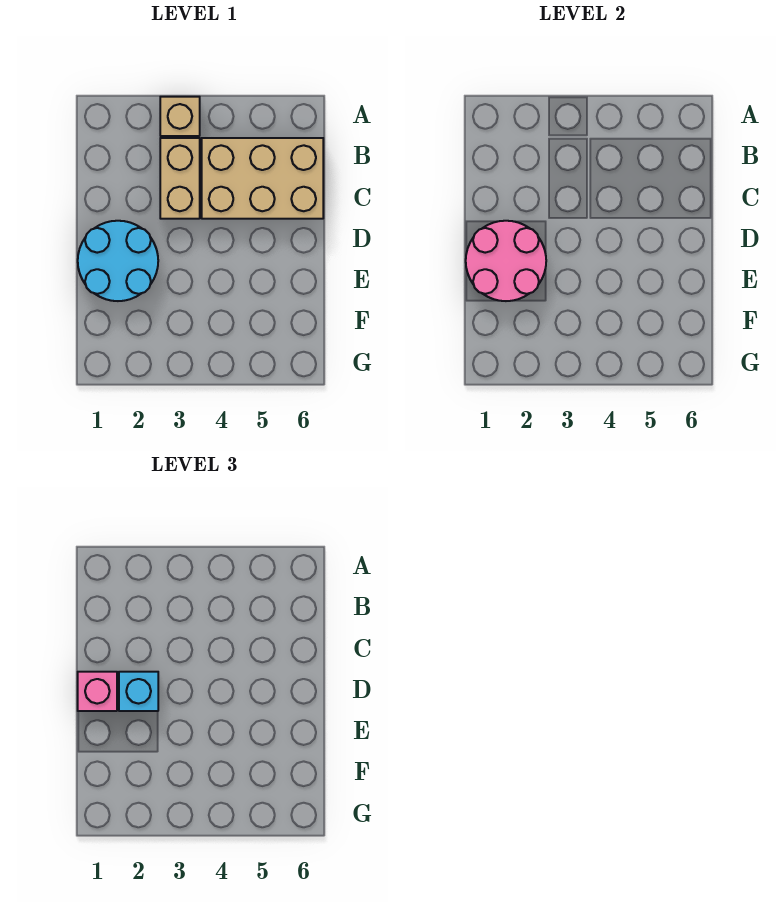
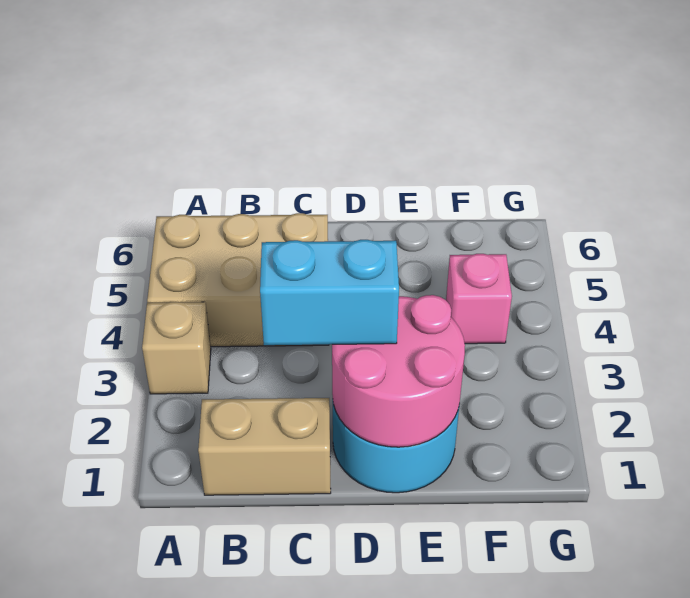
tan brick B3:C3 level 1 -> tan brick B1:C1 level 1
tan brick B4:C6 level 1 -> tan brick A4:C5 level 1
pink brick D1 level 3 -> pink brick F4 level 1
cyan brick D2 level 3 -> cyan brick C2:D2 level 3

